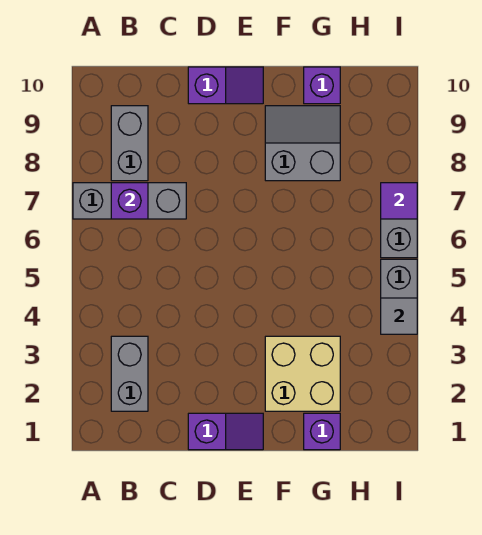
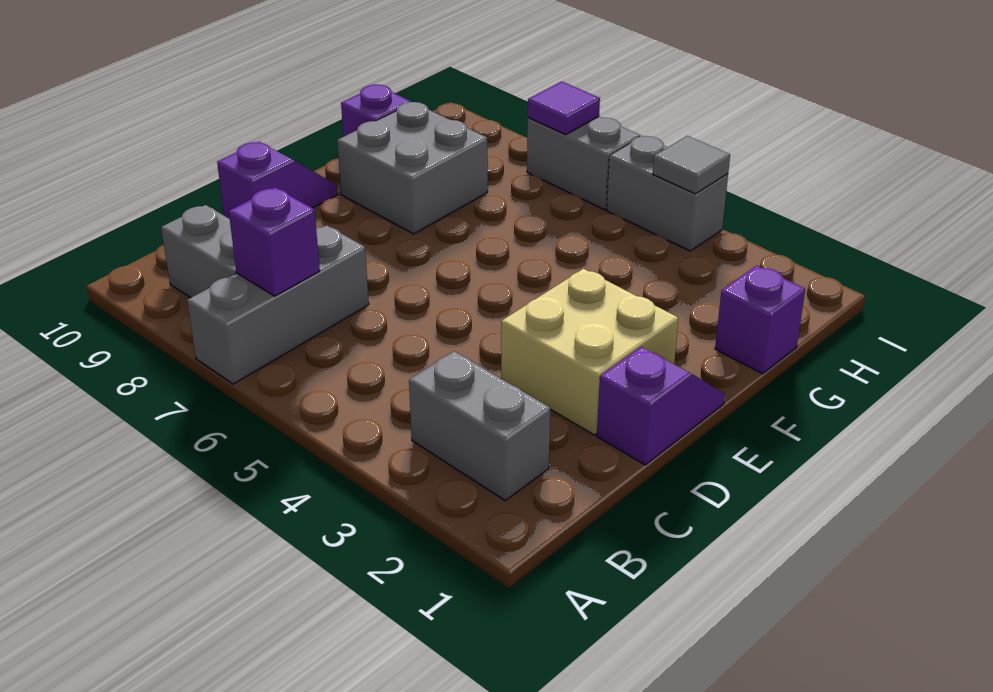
tan brick F2:G3 level 1 -> tan brick D2:E3 level 1
grey slope F8:G9 level 1 top 8 -> grey brick F8:G9 level 1

